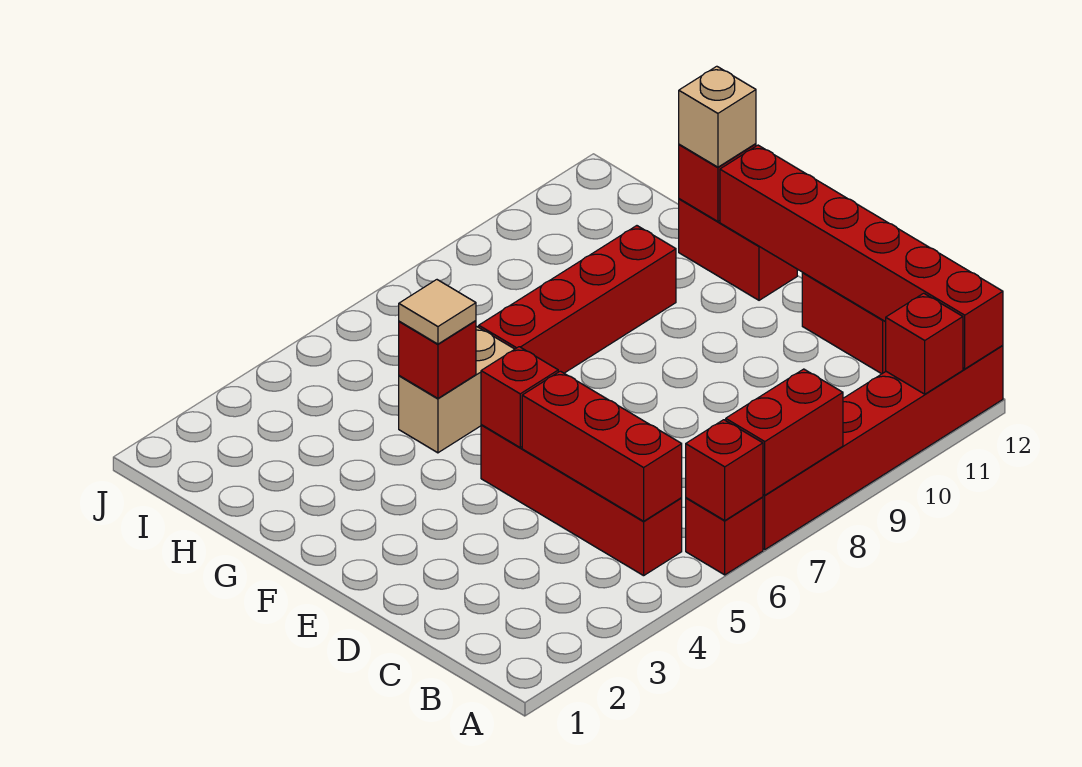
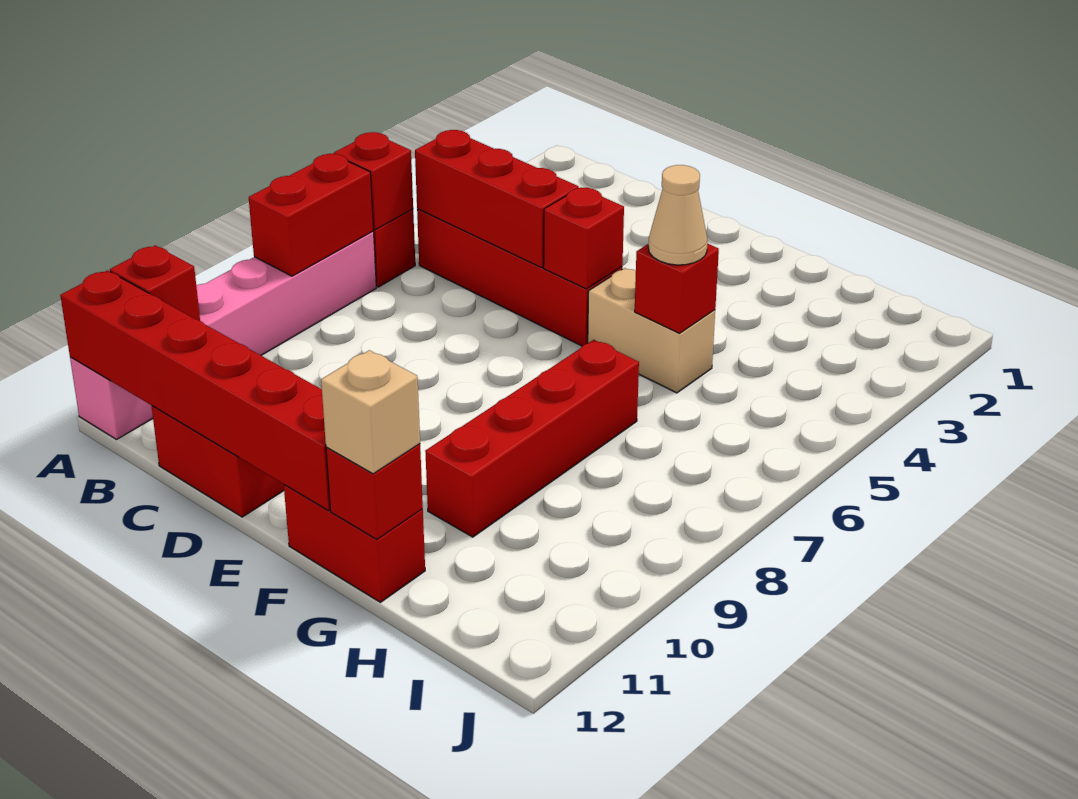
red brick A7:A12 level 1 -> pink brick A7:A12 level 1
tan brick G5:G6 level 1 -> tan brick F5:G5 level 1
tan tile G5 level 3 -> tan cone G5 level 3

